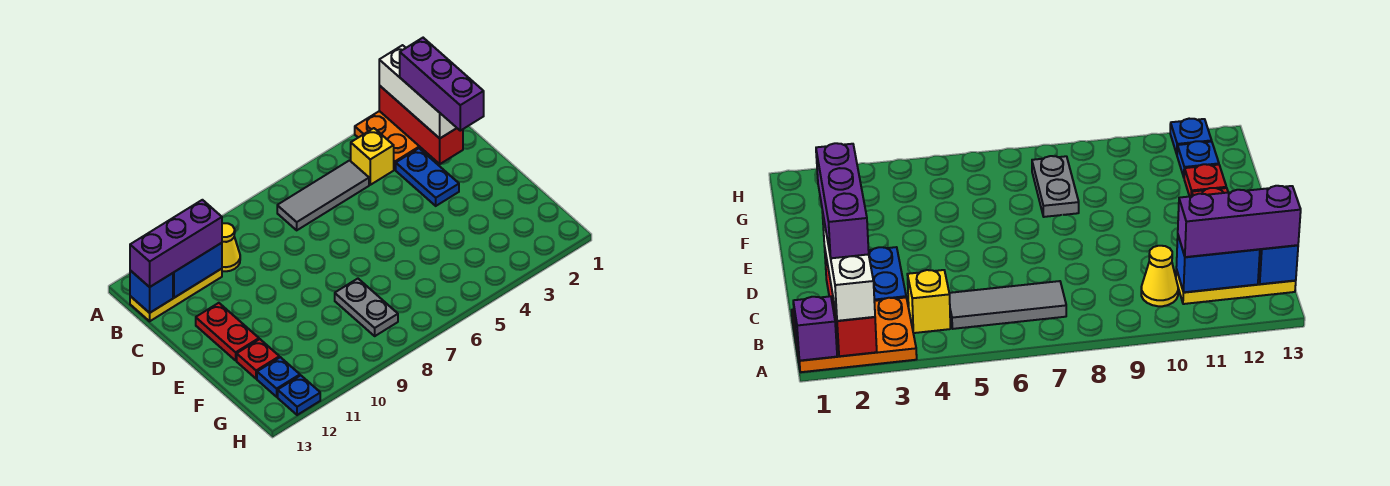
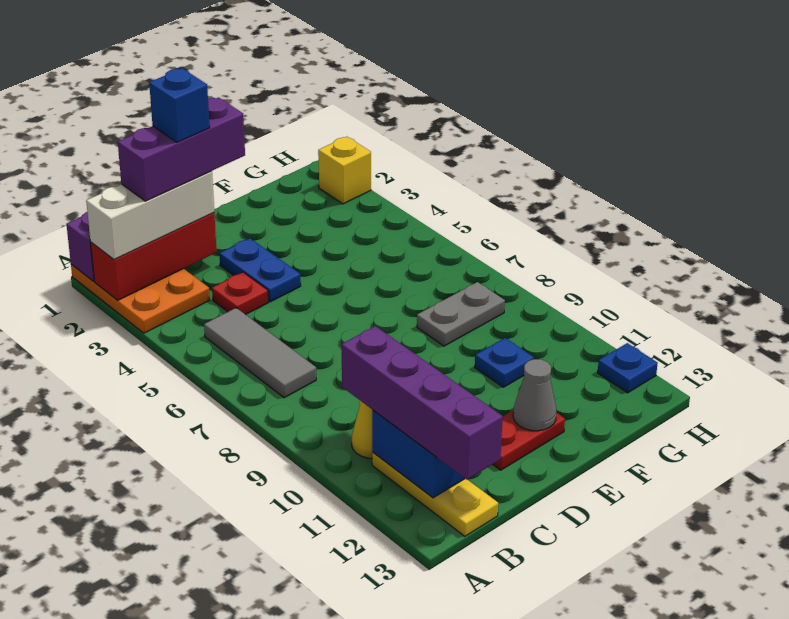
yellow brick B4 level 1 -> yellow brick H2 level 1
purple brick B11:B13 level 3 -> purple brick B10:B13 level 3
blue brick B13 level 2 -> blue brick C2 level 5
blue plate C3:D3 level 1 -> blue plate D3:D4 level 1
none -> grey cone E12 level 2
red plate F12 level 1 -> red plate C4 level 1
blue plate G12 level 1 -> blue plate F10 level 1

